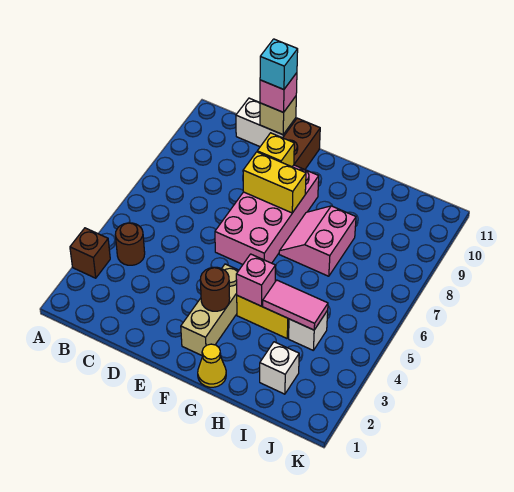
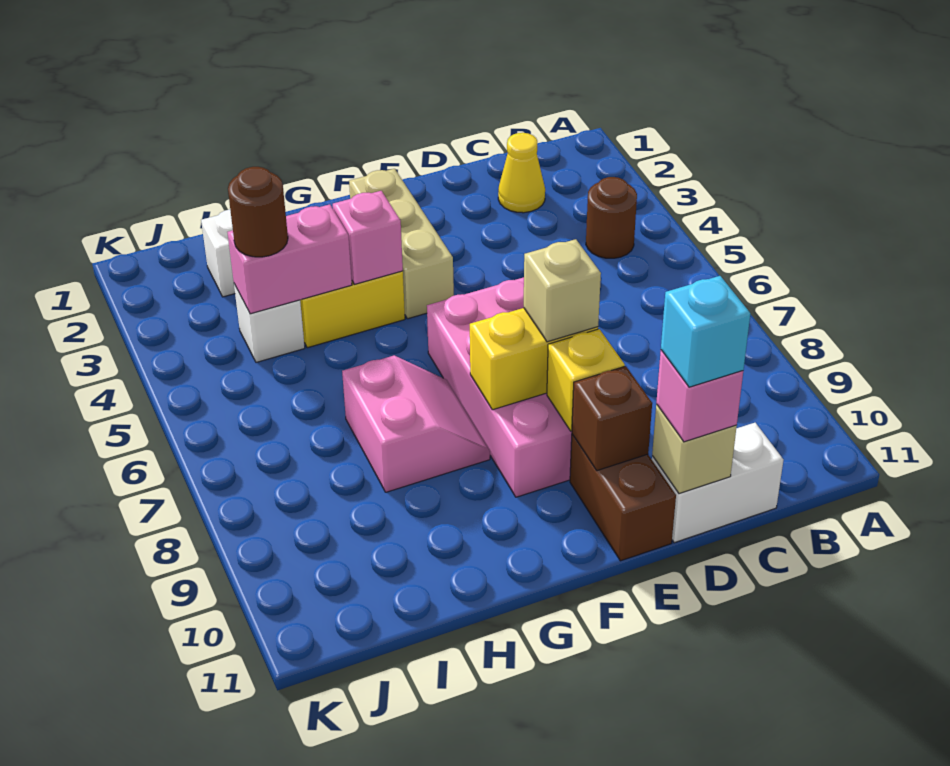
brown brick A3 level 1 -> brown brick E10 level 2
none -> tan brick E8 level 3
brown round brick F3 level 2 -> brown round brick I4 level 3
yellow cone G1 level 1 -> yellow cone C2 level 1
pink tile H4:I4 level 2 -> pink brick H4:I4 level 2

